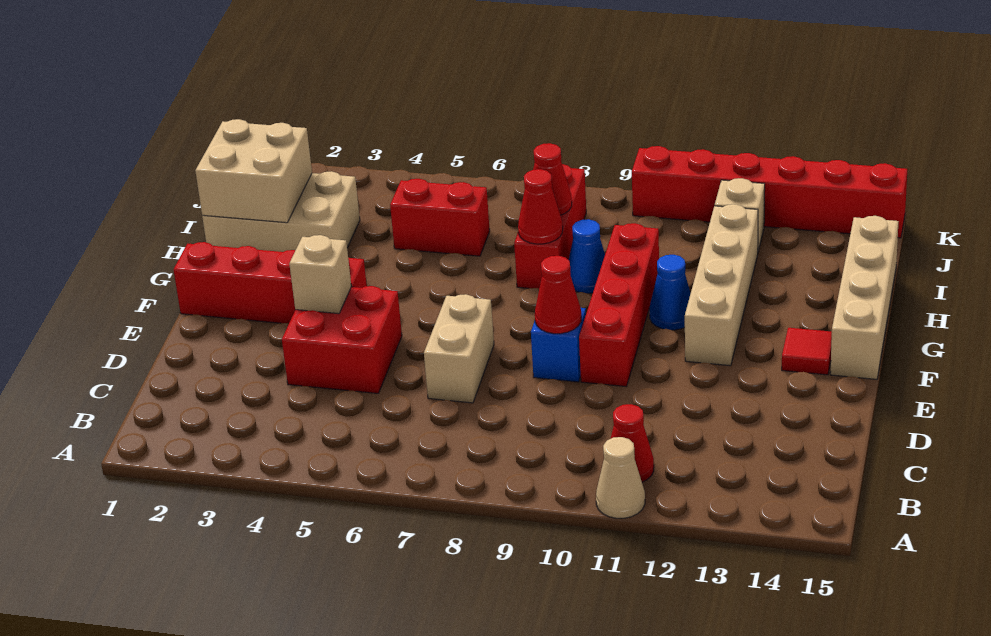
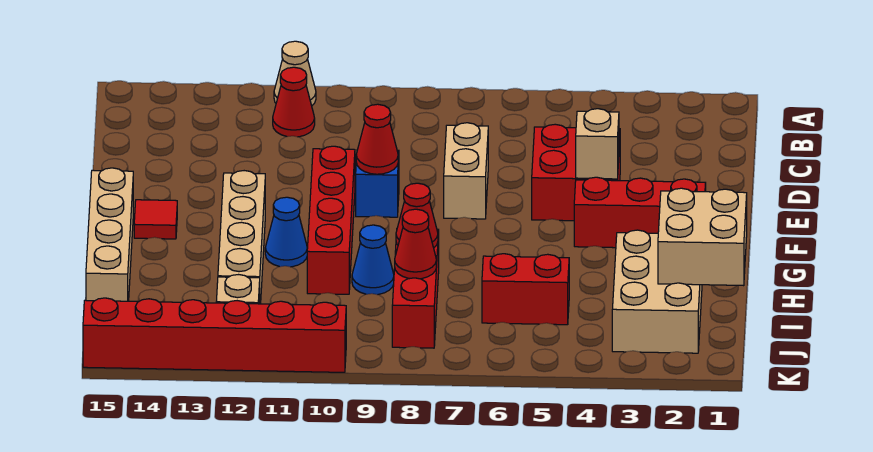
red brick F1:F4 level 1 -> red brick F2:F4 level 1
tan brick H1:I3 level 1 -> tan brick H2:J3 level 1

